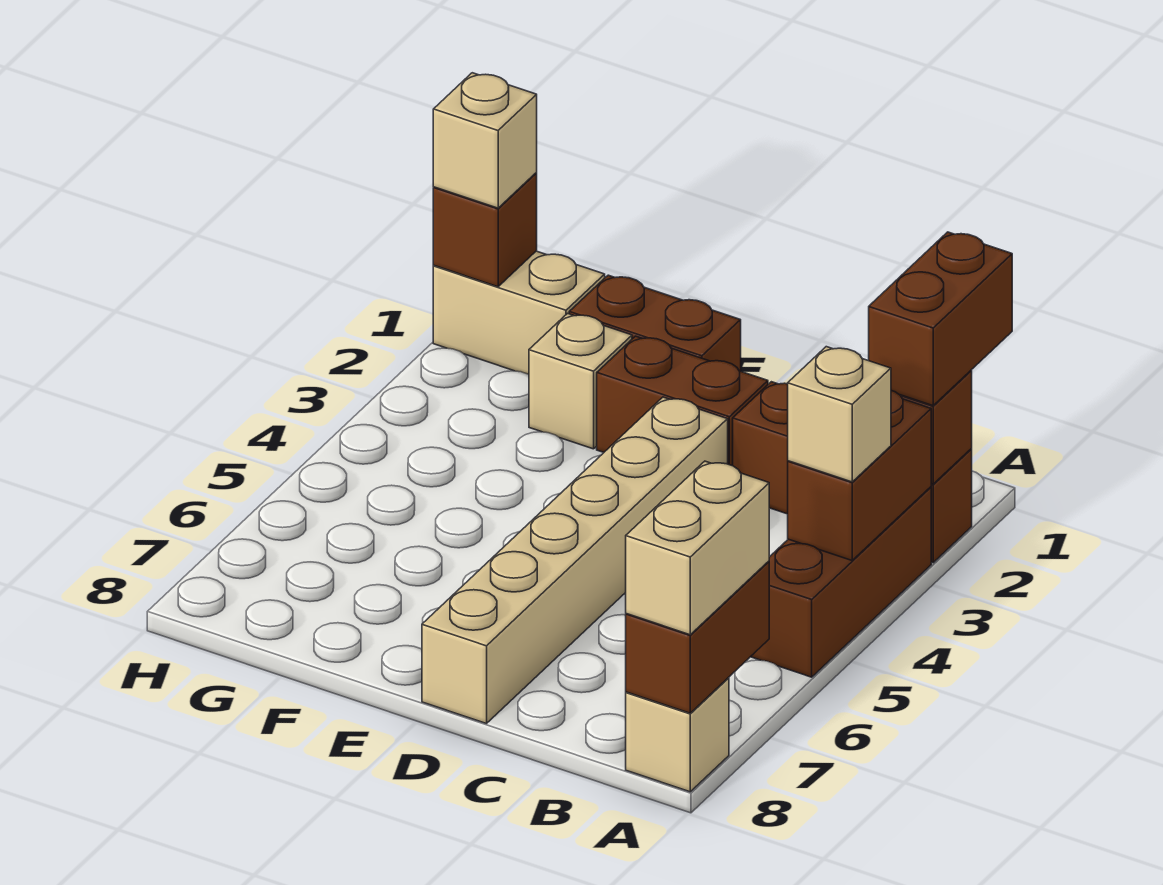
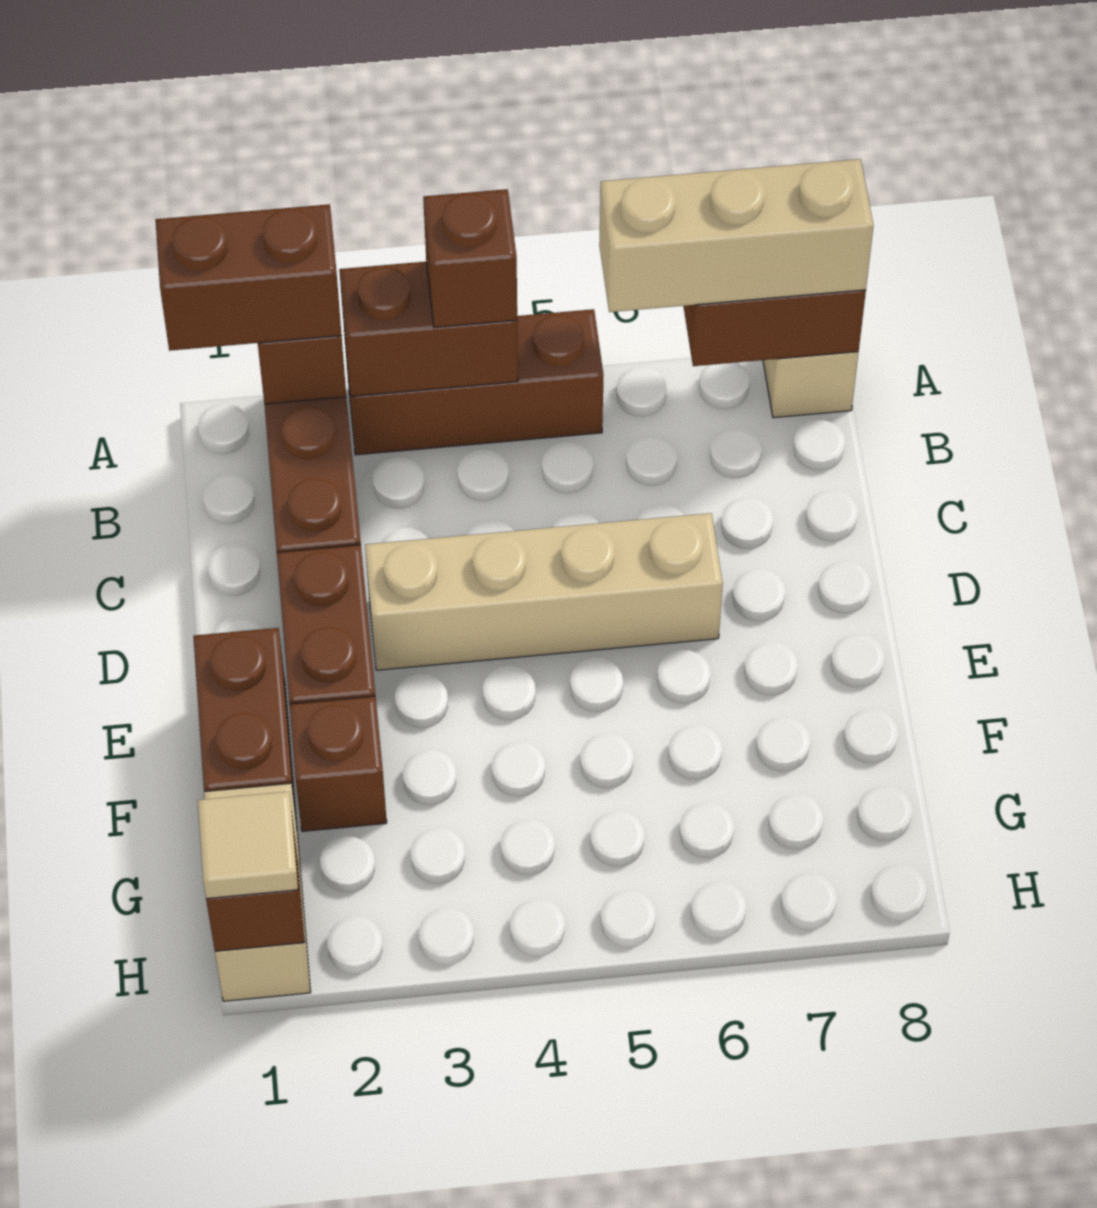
tan brick A4 level 3 -> brown brick A4 level 3
tan brick A7:A8 level 3 -> tan brick A6:A8 level 3
tan brick D3:D8 level 1 -> tan brick D3:D6 level 1
tan brick F2 level 1 -> brown brick F2 level 1
tan brick H1 level 3 -> tan tile H1 level 3

